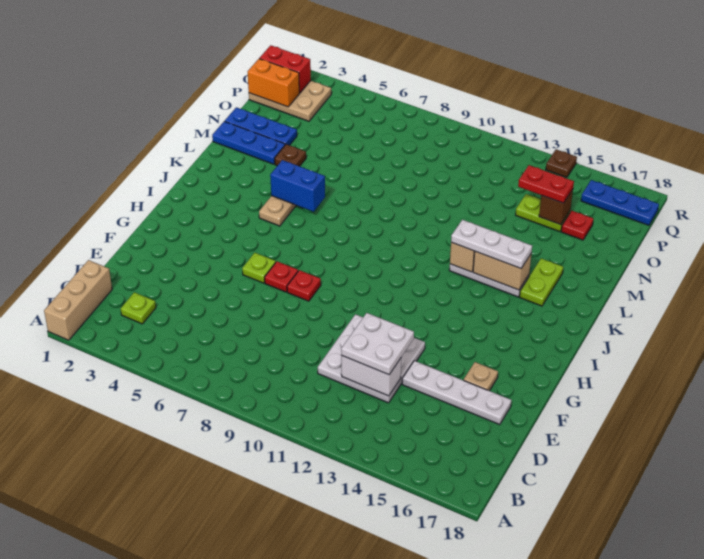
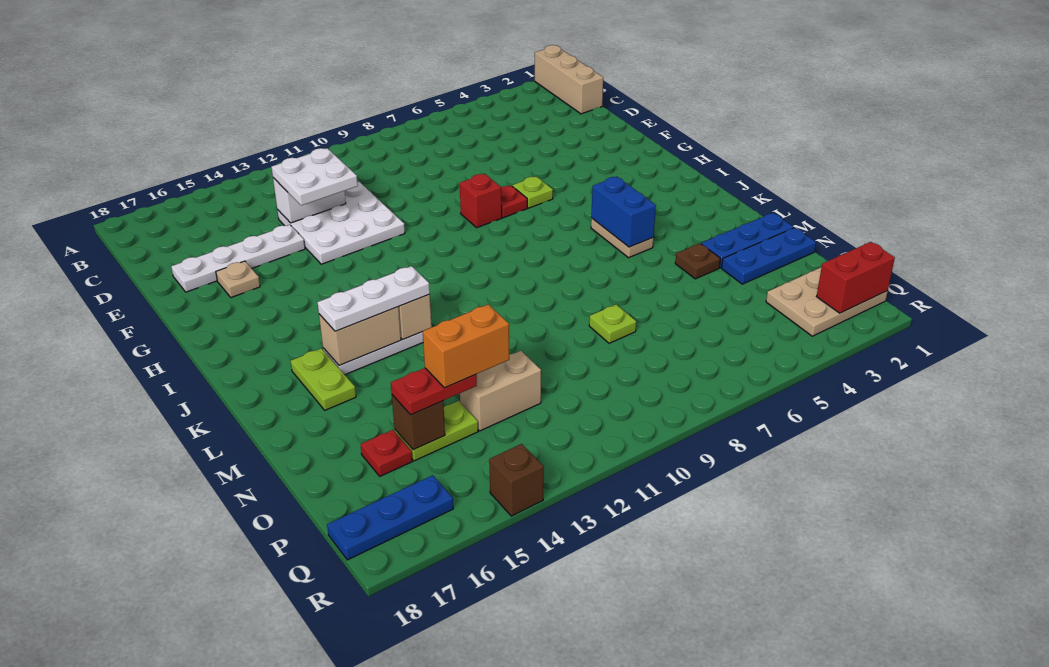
lime plate C3 level 1 -> lime plate N8 level 1
red plate G8 level 1 -> red brick G8 level 1
blue brick K5:K6 level 2 -> blue brick J5:K5 level 2
none -> tan brick O12:O13 level 1
orange brick P1:P2 level 2 -> orange brick O13:O14 level 4
brown plate R14 level 1 -> brown brick R14 level 1

